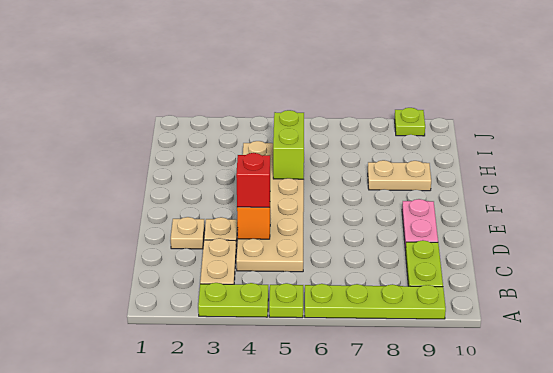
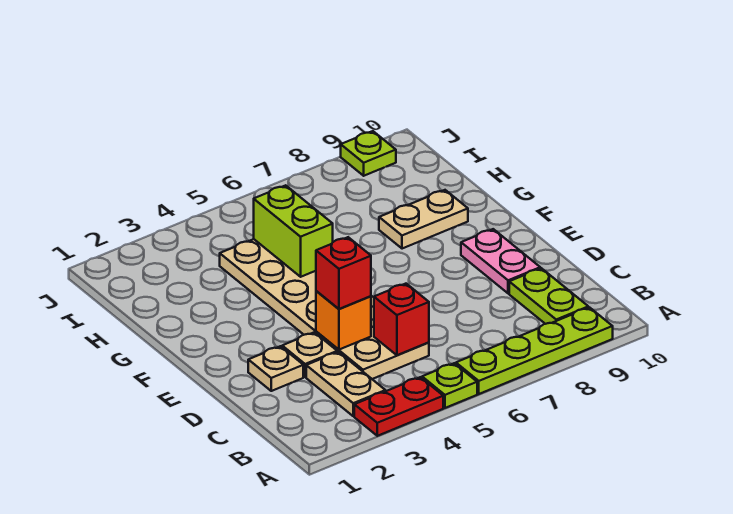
lime plate A3:A4 level 1 -> red plate A3:A4 level 1
none -> red brick C5 level 2

